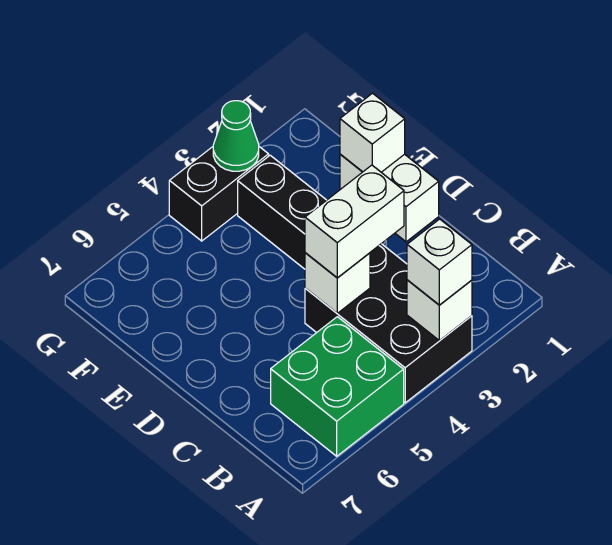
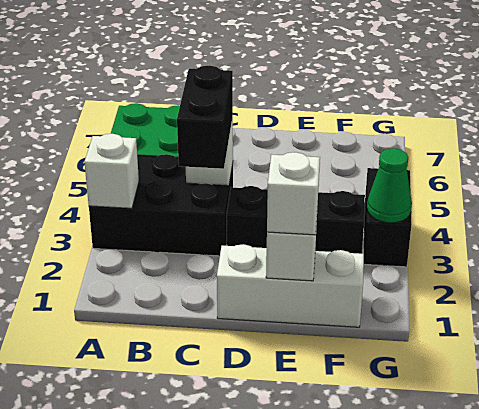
white brick A3 level 3 -> white brick E1 level 3
white brick C3:C4 level 3 -> black brick C3:C4 level 3
white brick D1:E1 level 1 -> white brick D1:F1 level 1

